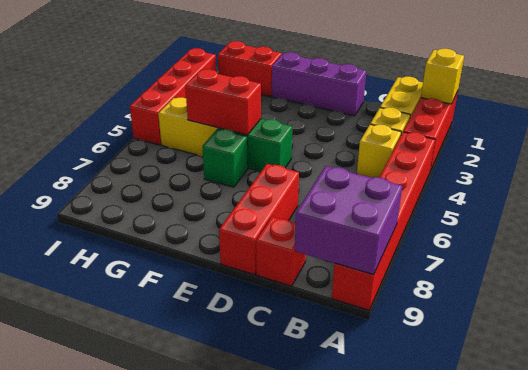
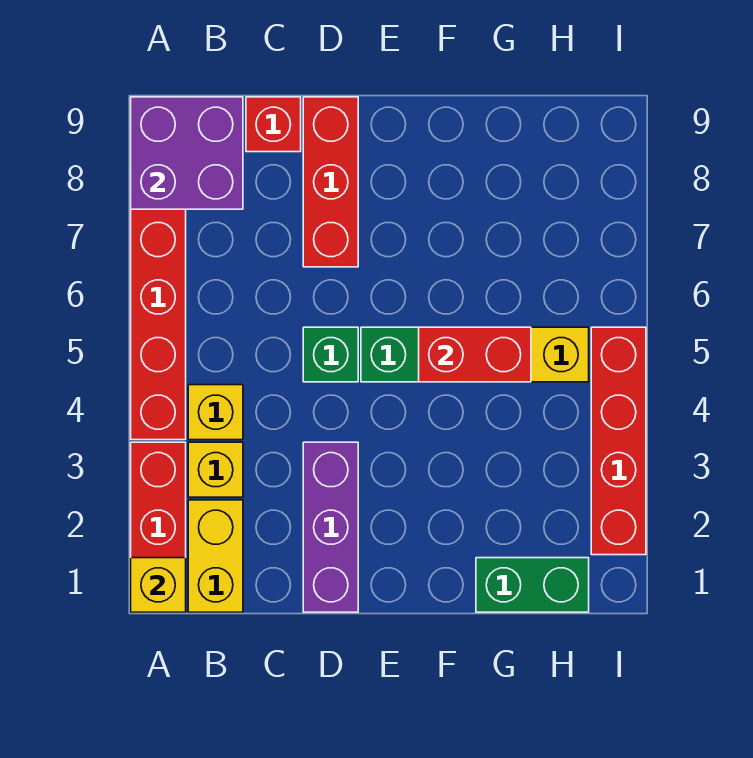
purple brick D1:F1 level 1 -> purple brick D1:D3 level 1
green brick F6 level 1 -> green brick D5 level 1
red brick G1:H1 level 1 -> green brick G1:H1 level 1

